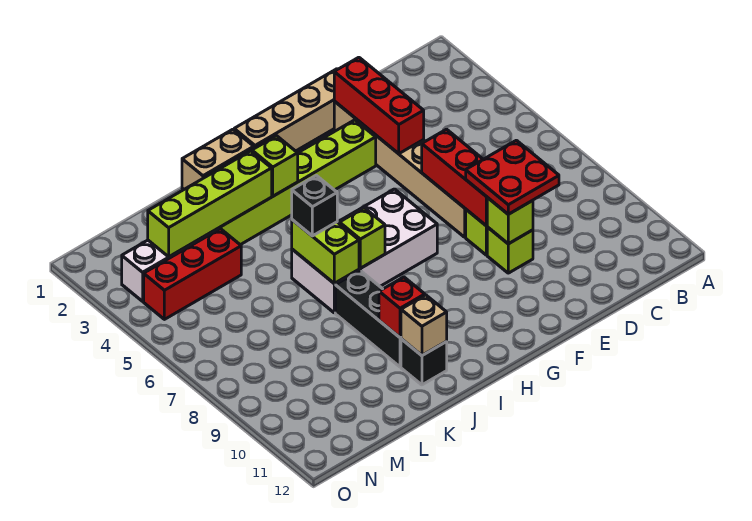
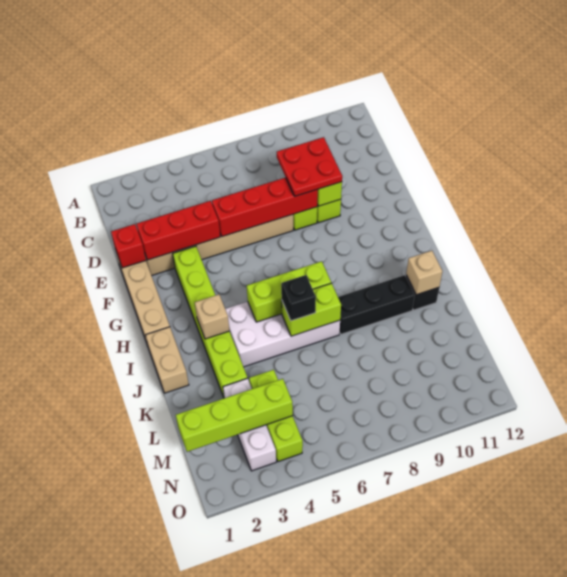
red brick E6:E8 level 2 -> red brick E5:E8 level 2
white brick G6:J7 level 1 -> white brick I4:J7 level 1
lime brick I3 level 2 -> tan brick I3 level 2
lime brick I7 level 2 -> lime brick I5:I7 level 2
lime brick J3:M3 level 2 -> lime brick M1:M4 level 2
red brick J10 level 2 -> red brick E1 level 2
red brick L4:N4 level 1 -> lime brick L4:N4 level 1

